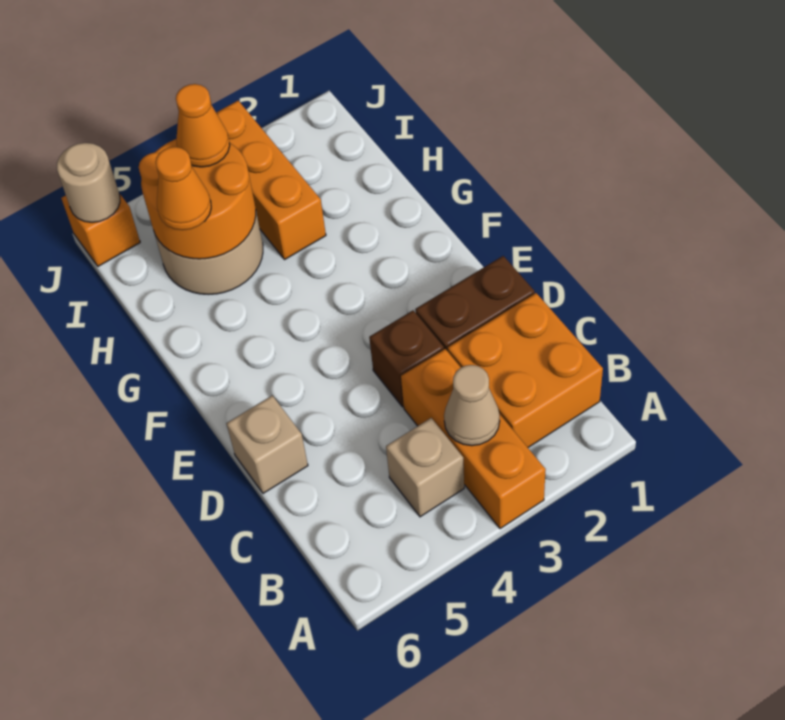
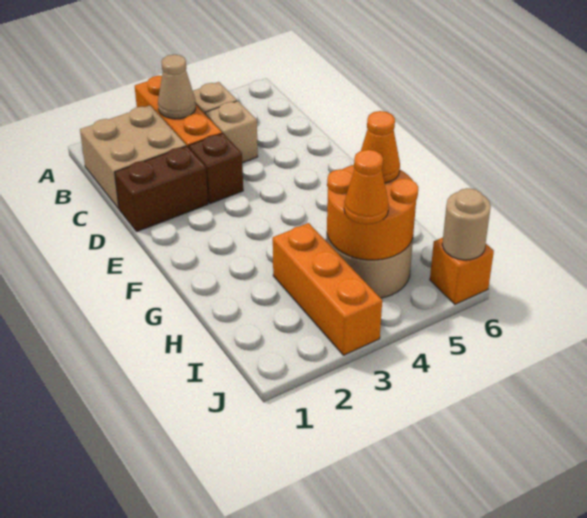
orange brick B1:C2 level 1 -> tan brick B1:C2 level 1
tan brick D6 level 1 -> tan brick C4 level 1

